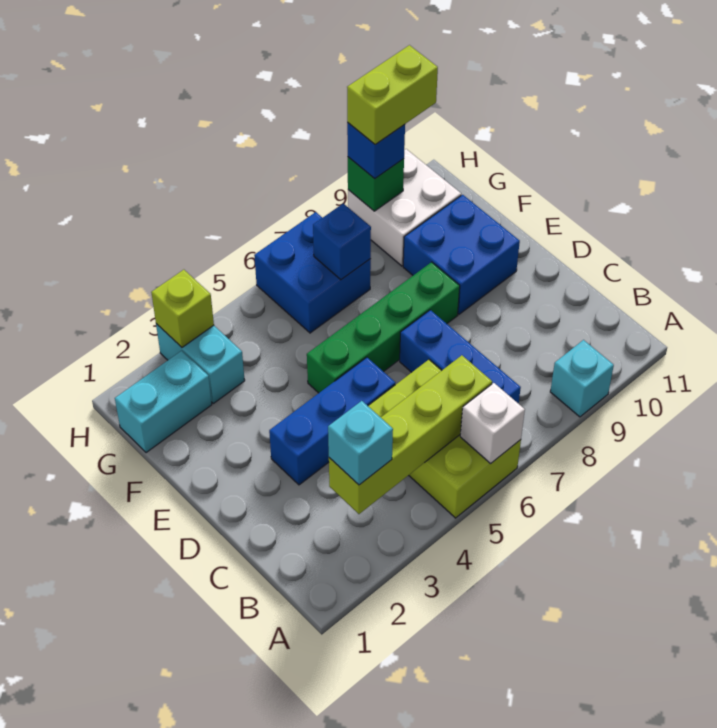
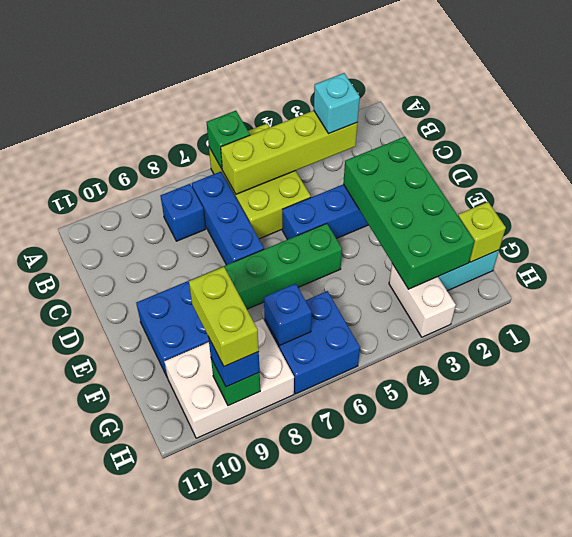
white brick A6 level 2 -> green brick A6 level 2
cyan brick A9 level 1 -> none
none -> blue brick B8 level 1
none -> green brick D2:G3 level 2
cyan brick G3:H3 level 1 -> white brick G3:H3 level 1
white brick G9:H10 level 1 -> white brick G8:H10 level 1
lime brick H3 level 2 -> lime brick G1 level 2
lime brick H9:H10 level 4 -> lime brick G9:H9 level 4

